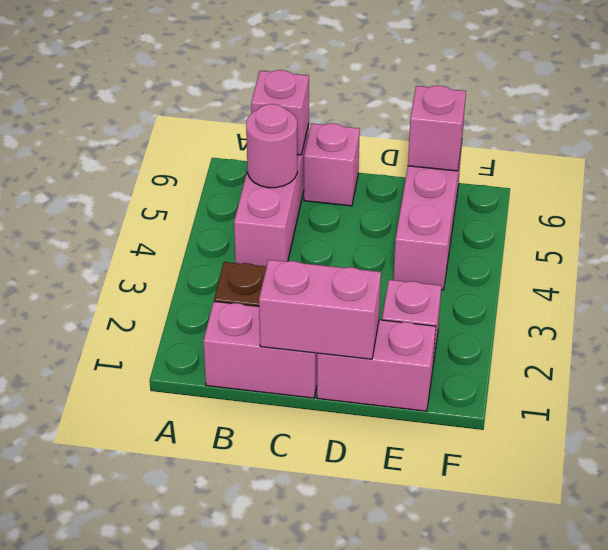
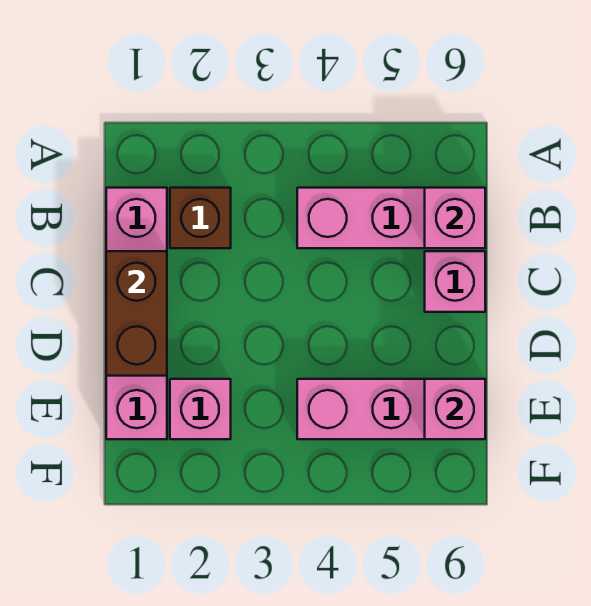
pink round brick B5 level 2 -> none
pink brick C1:D1 level 2 -> brown brick C1:D1 level 2

